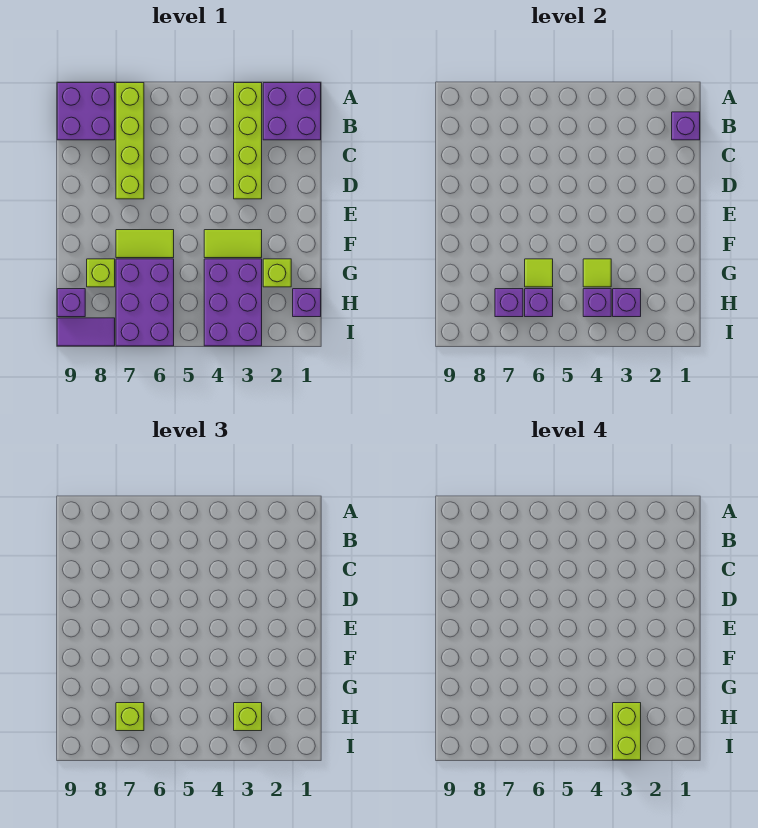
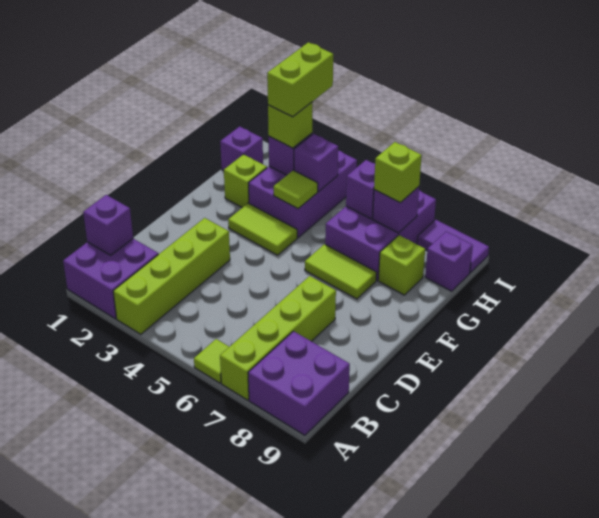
lime tile G6 level 2 -> lime tile A6 level 1

